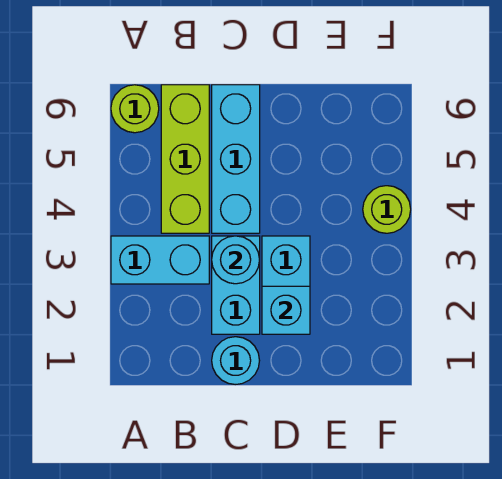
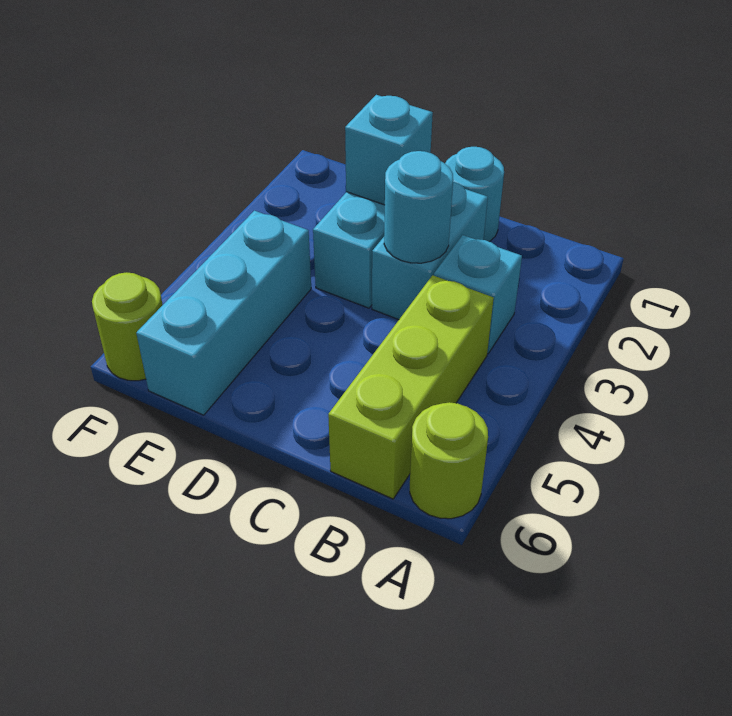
cyan brick A3:B3 level 1 -> cyan brick B3 level 1
cyan brick C4:C6 level 1 -> cyan brick E4:E6 level 1
lime round brick F4 level 1 -> lime round brick F6 level 1

